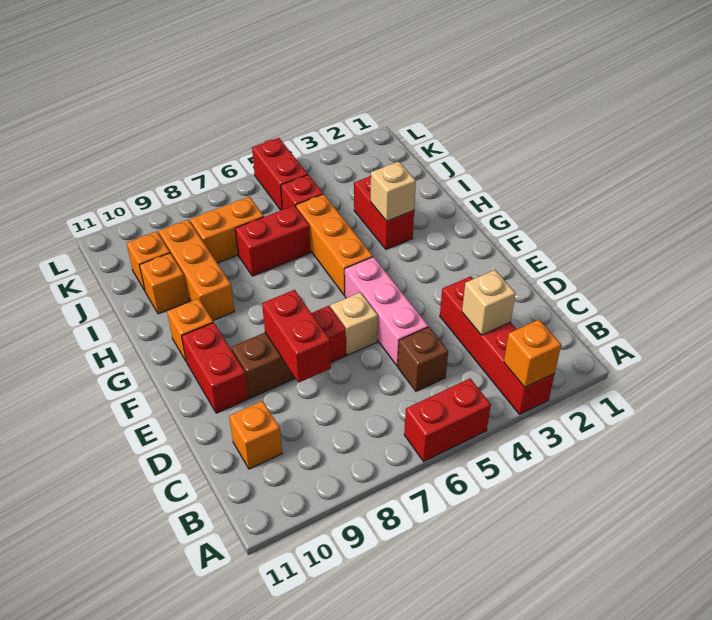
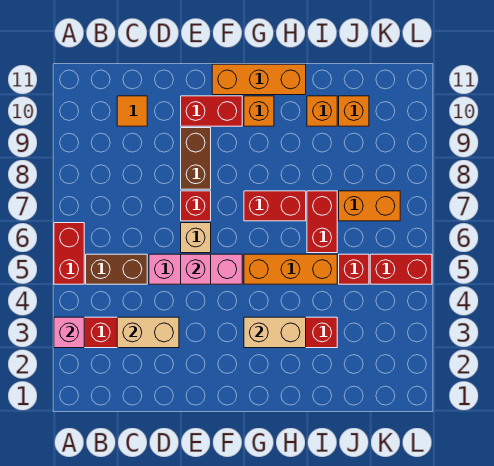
orange brick A3 level 2 -> pink brick A3 level 2
tan brick C3 level 2 -> tan brick C3:D3 level 2
brown brick C5 level 1 -> brown brick B5:C5 level 1
orange brick C10 level 1 -> orange tile C10 level 1
red brick D8:E8 level 2 -> red brick G7:H7 level 1
none -> pink brick E5 level 2
tan brick H3 level 2 -> tan brick G3:H3 level 2
orange brick H9:J9 level 1 -> orange brick F11:H11 level 1
orange brick J7:J8 level 1 -> orange brick J7:K7 level 1

